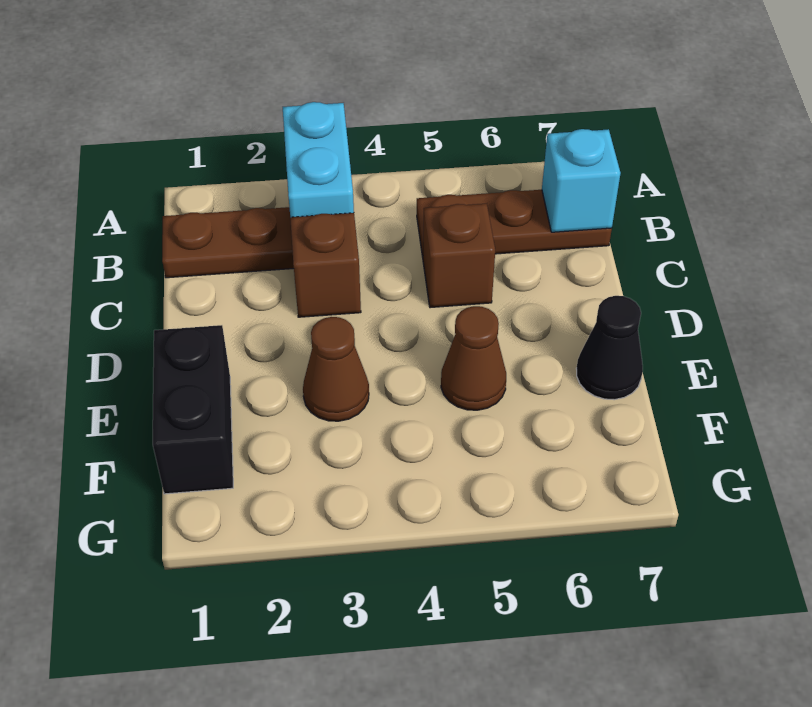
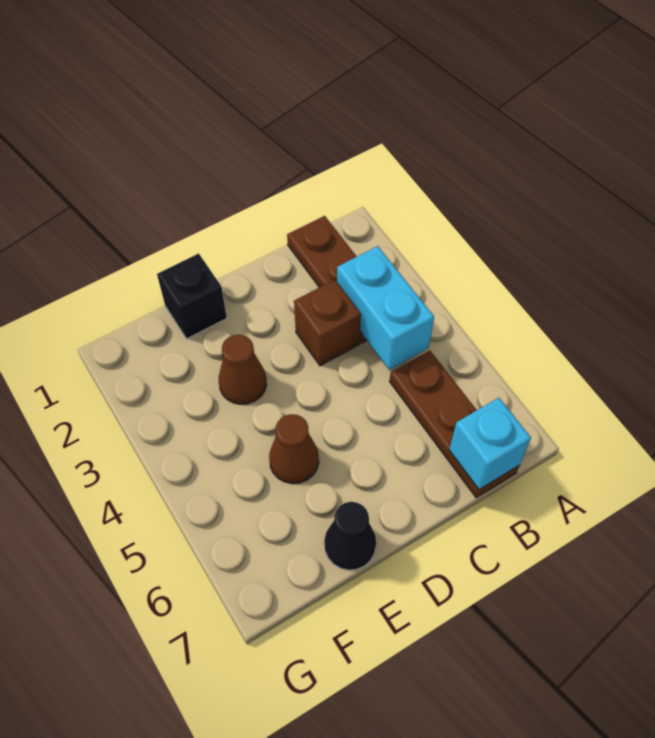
cyan brick A3:B3 level 2 -> cyan brick B3:B4 level 2
brown brick C5 level 1 -> none
black brick E1:F1 level 1 -> black brick E1 level 1

